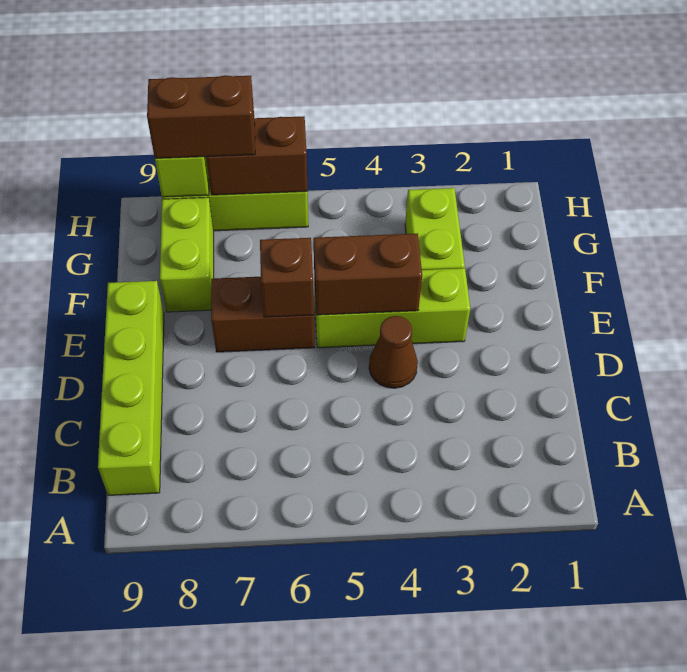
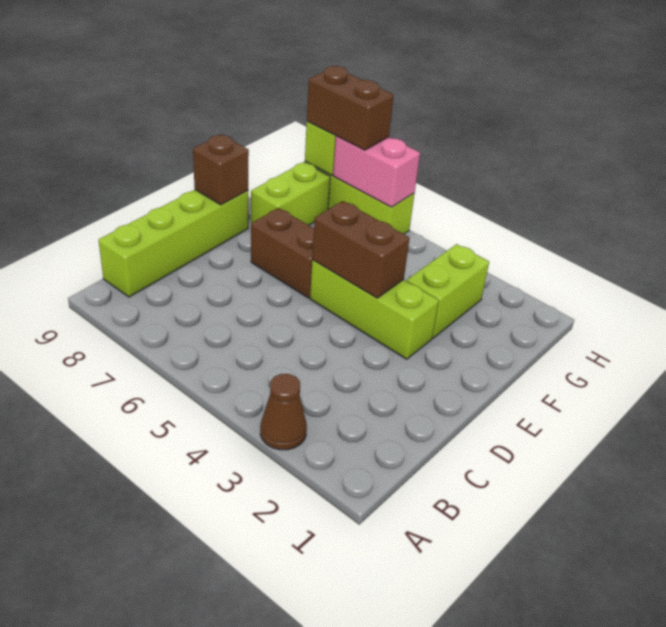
brown cone D4 level 1 -> brown cone A3 level 1
brown brick E6 level 2 -> brown brick E9 level 2
brown brick H6:H7 level 2 -> pink brick H6:H7 level 2

